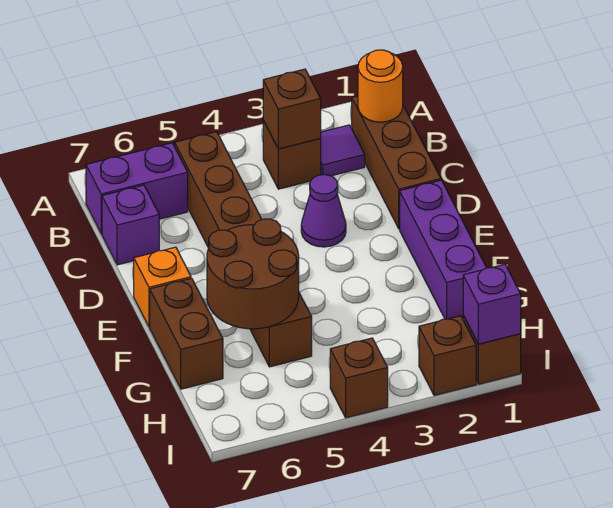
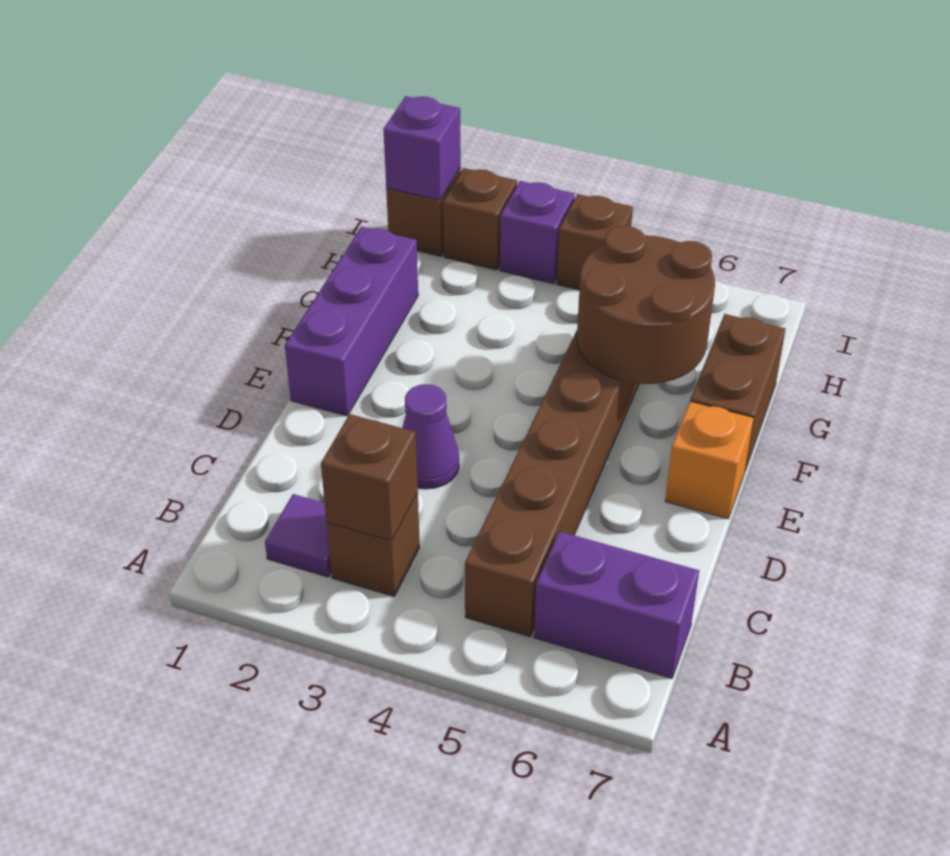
brown brick B1:D1 level 1 -> none
orange round brick B1 level 2 -> none
purple brick C7 level 1 -> purple brick I3 level 1

